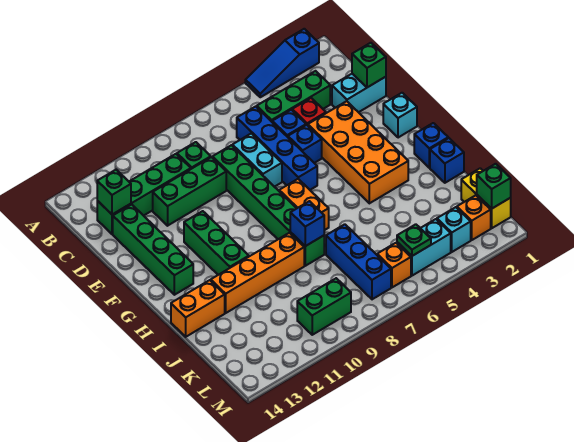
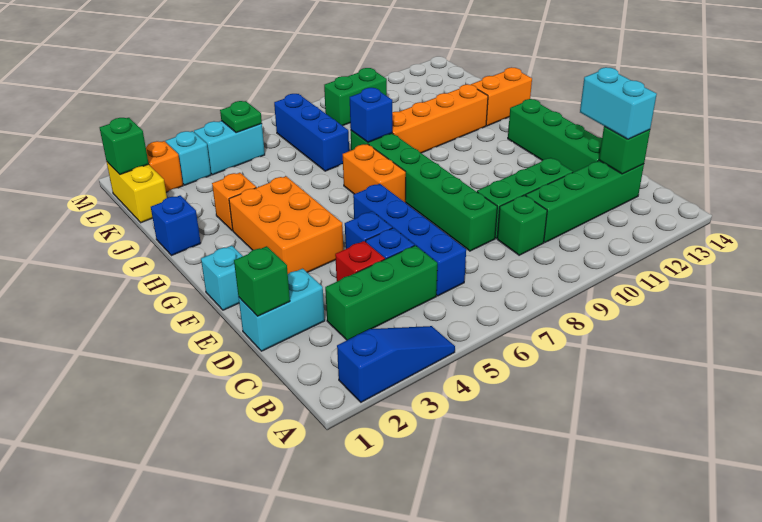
cyan brick D7:E7 level 1 -> cyan brick C13:D13 level 3
orange brick E3:H4 level 1 -> orange brick F3:H4 level 1
green brick F11:H11 level 1 -> none
blue brick H1 level 1 -> none
orange brick L6 level 1 -> orange brick I3 level 1

